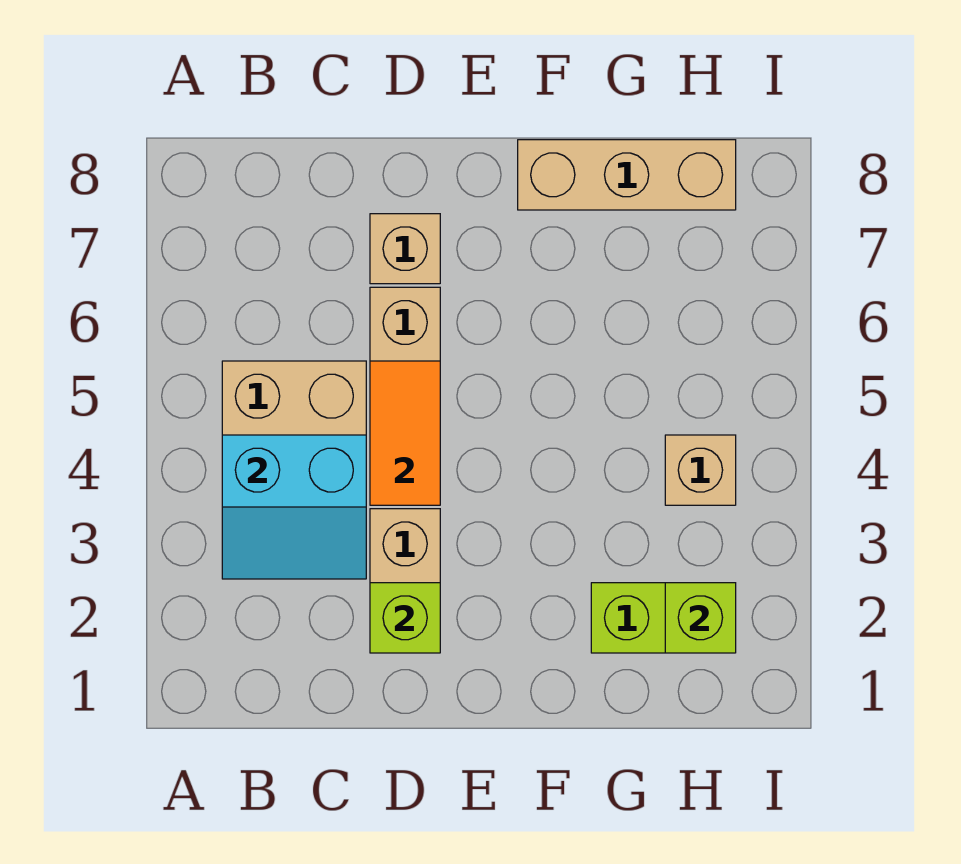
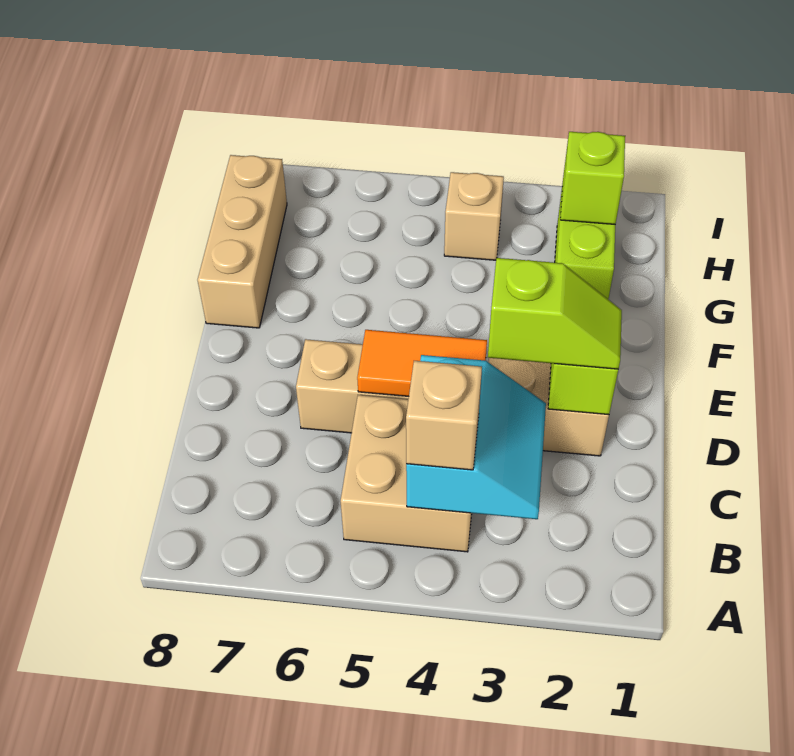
none -> lime slope D2:D3 level 3 top 3
tan brick D7 level 1 -> tan brick B4 level 3

